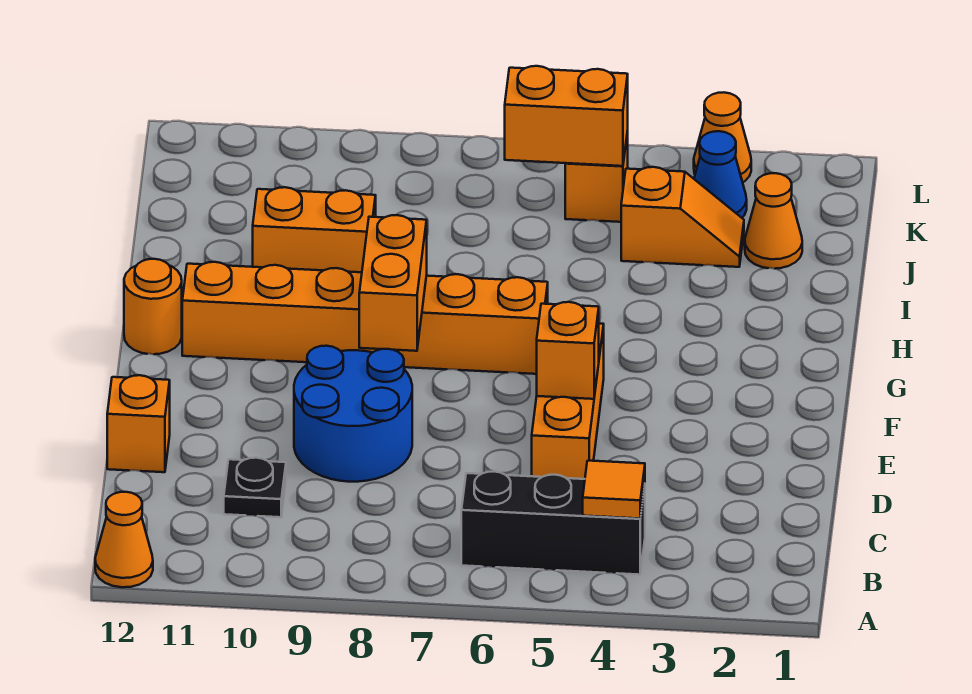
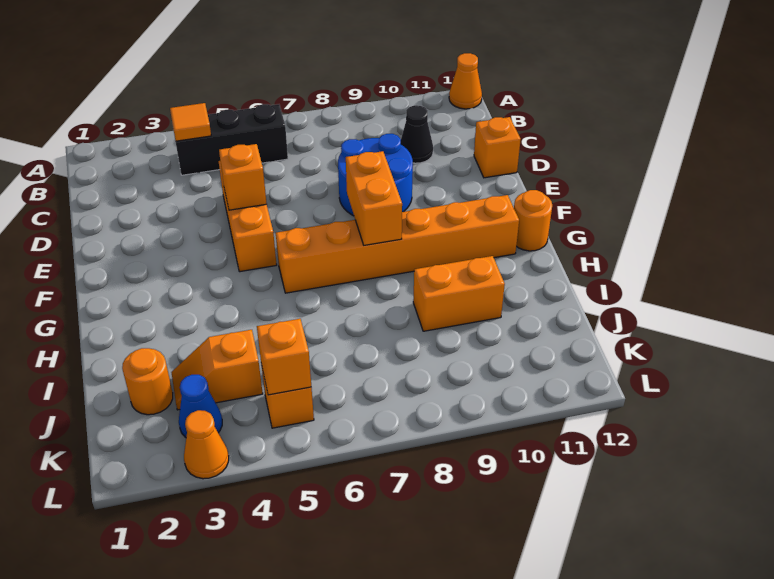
black plate C10 level 1 -> black cone C10 level 1
orange cone J2 level 1 -> orange round brick J2 level 1
orange brick K5:K6 level 2 -> orange brick K5 level 2

